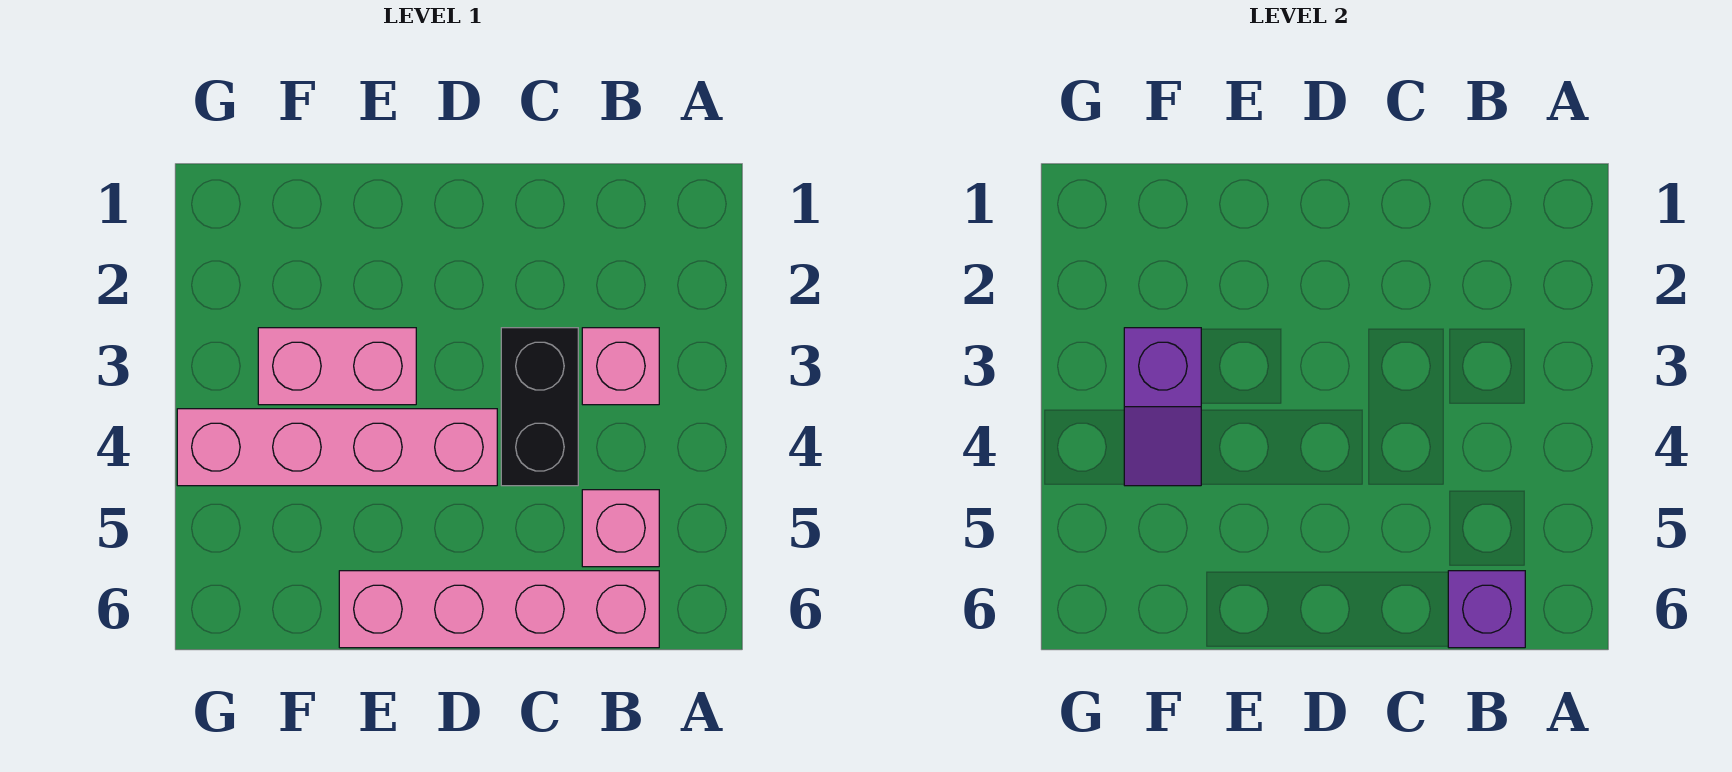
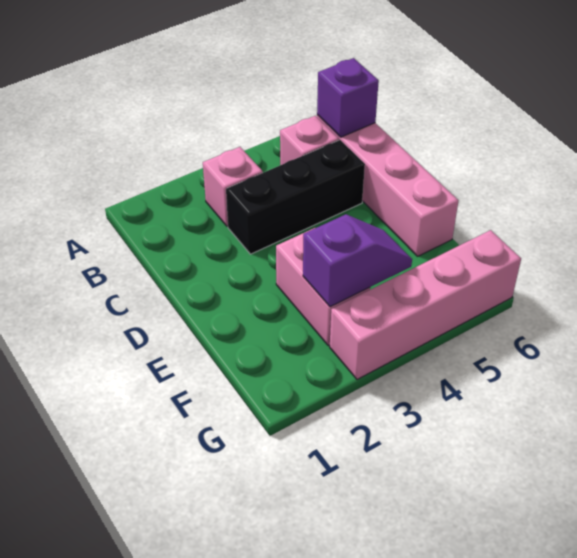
black brick C3:C4 level 1 -> black brick C3:C5 level 1
pink brick D4:G4 level 1 -> pink brick G3:G6 level 1

